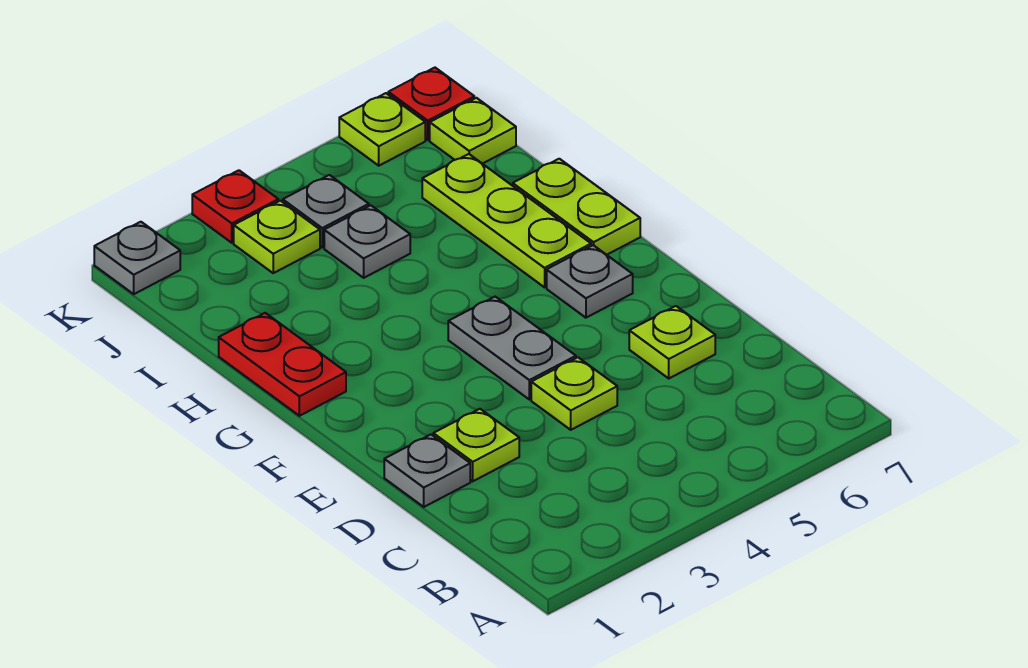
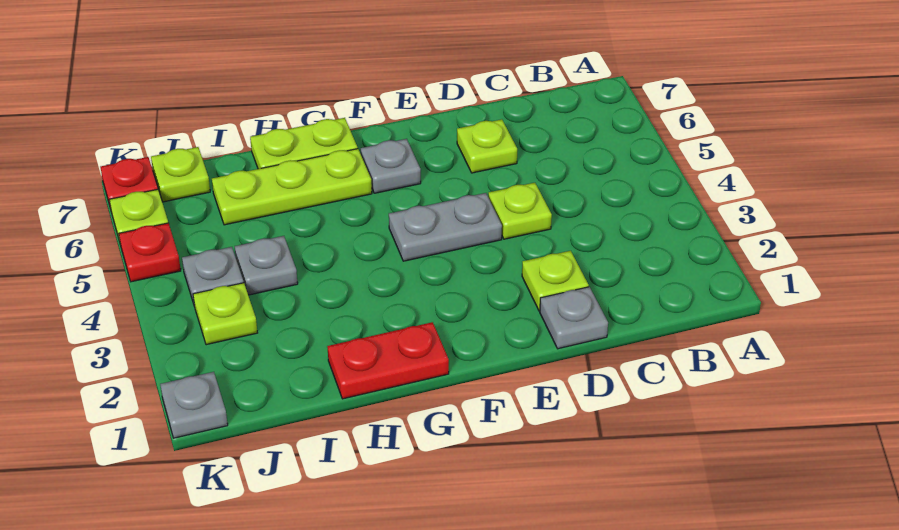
red plate K3 level 1 -> red plate K5 level 1

